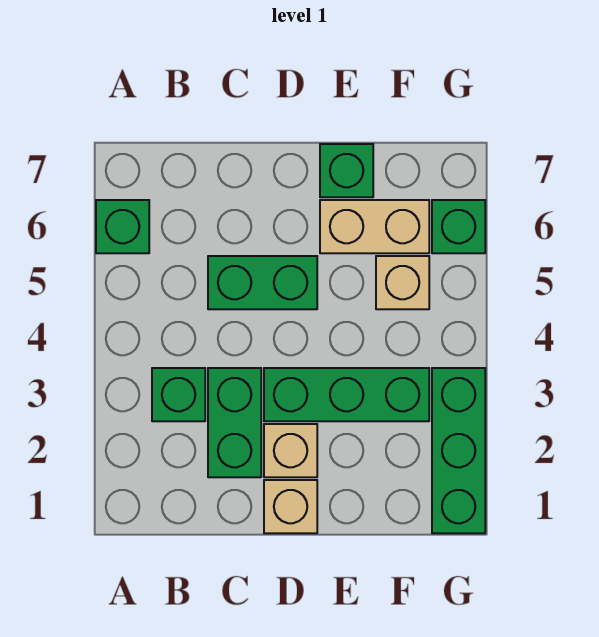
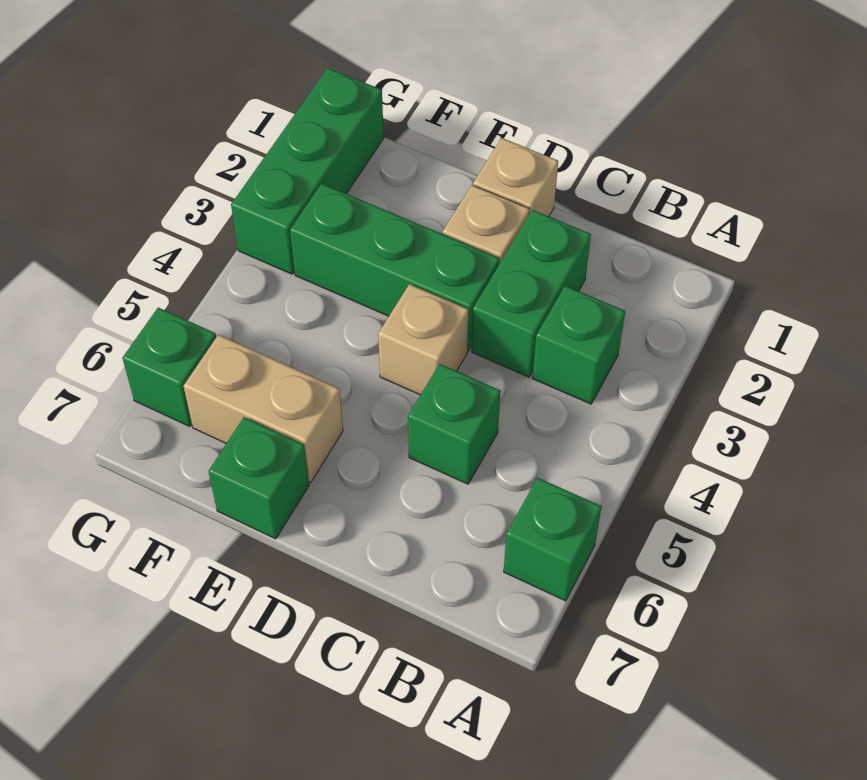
green brick C5:D5 level 1 -> green brick C5 level 1
tan brick F5 level 1 -> tan brick D4 level 1

